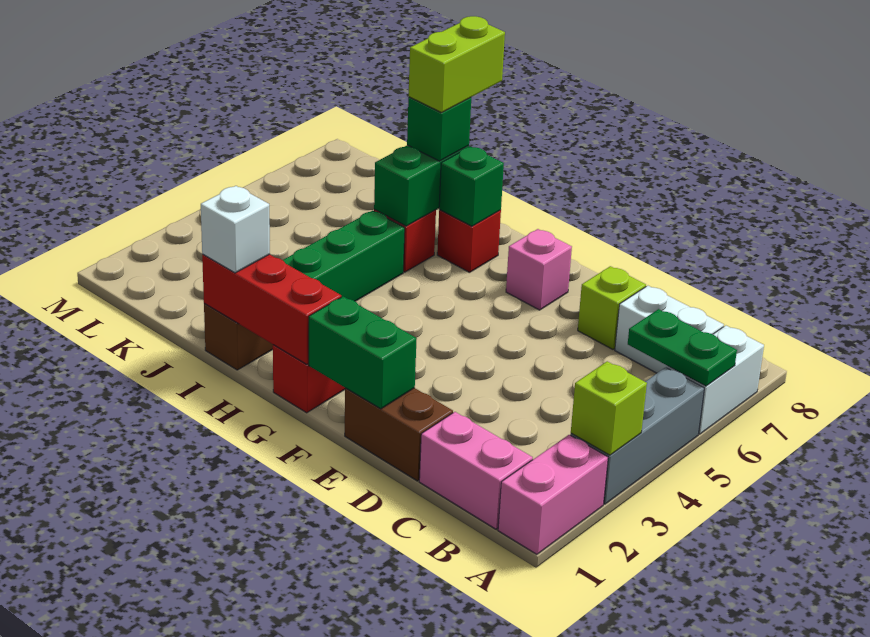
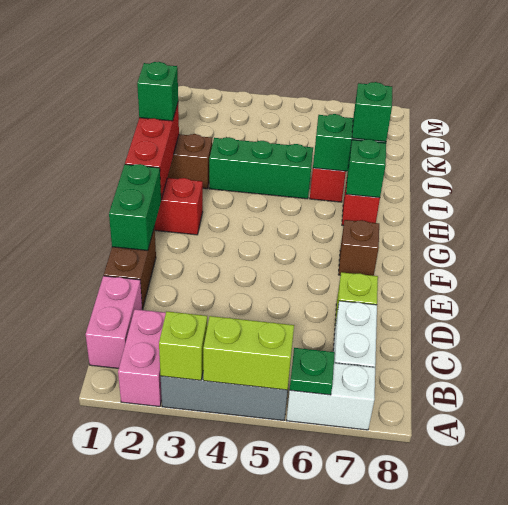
pink brick A1:A2 level 1 -> pink brick A2:B2 level 1
green plate A6:B6 level 2 -> green plate A6 level 2
pink brick F7 level 1 -> brown brick F7 level 1
white brick I1 level 3 -> green brick I1 level 3
lime brick I7:I8 level 4 -> lime brick A4:A5 level 2

